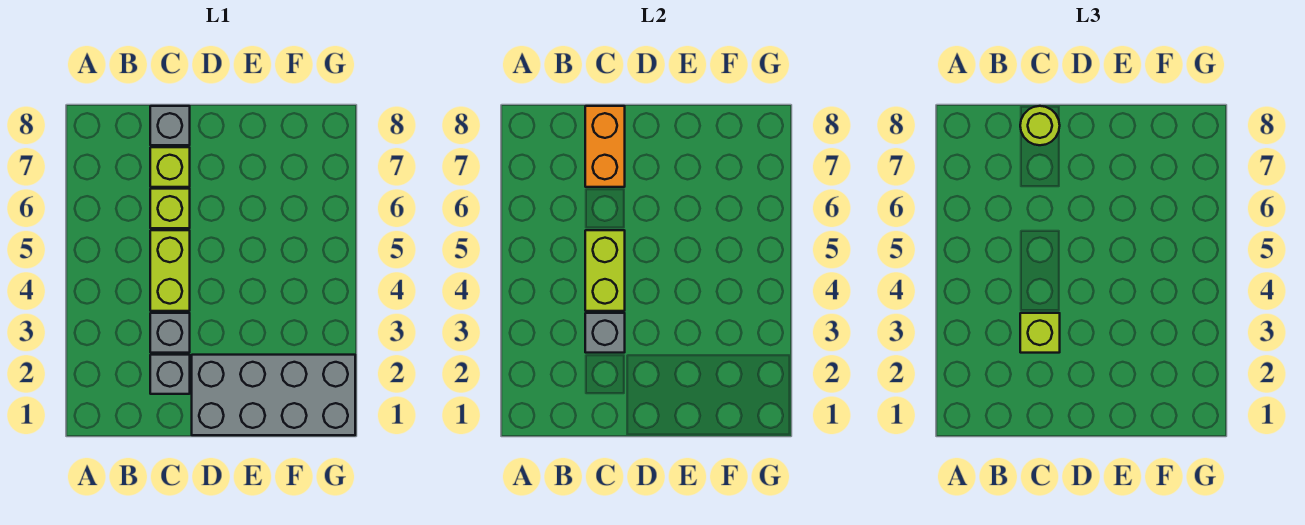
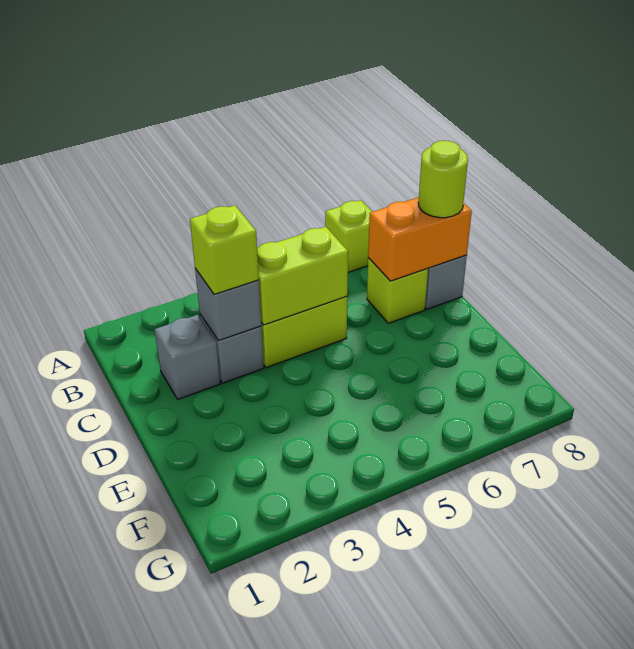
lime brick C6 level 1 -> lime brick A7 level 1
grey brick D1:G2 level 1 -> none

